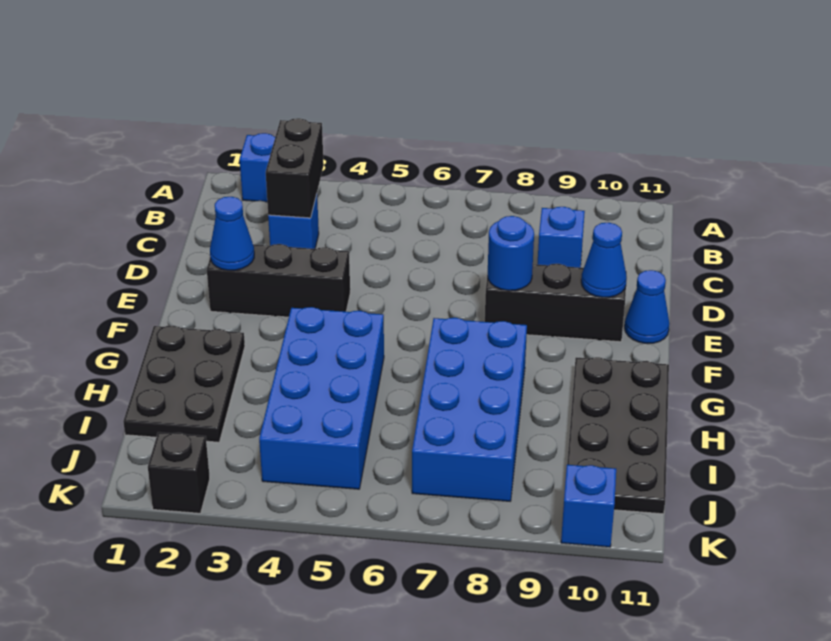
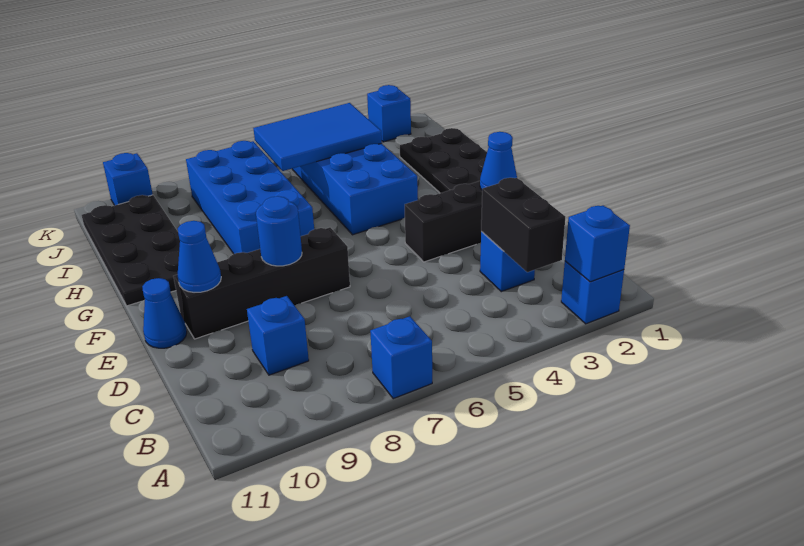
none -> blue brick A2 level 2
none -> blue brick A7 level 1
black brick E8:E10 level 1 -> black brick E7:E10 level 1
none -> blue tile I4:J6 level 2
black brick K2 level 1 -> blue brick K2 level 1

